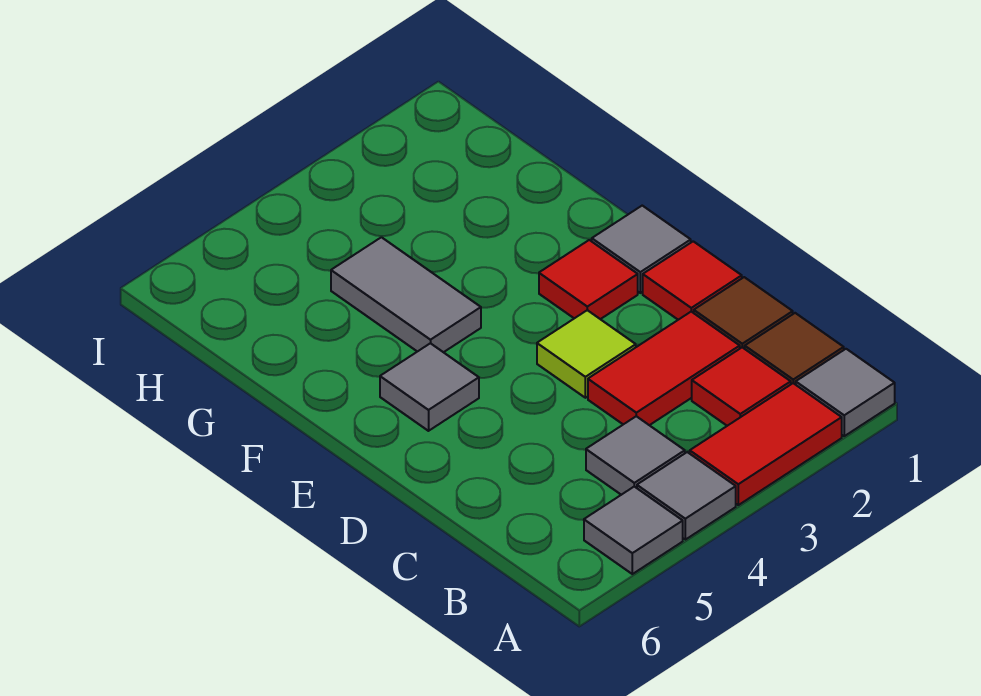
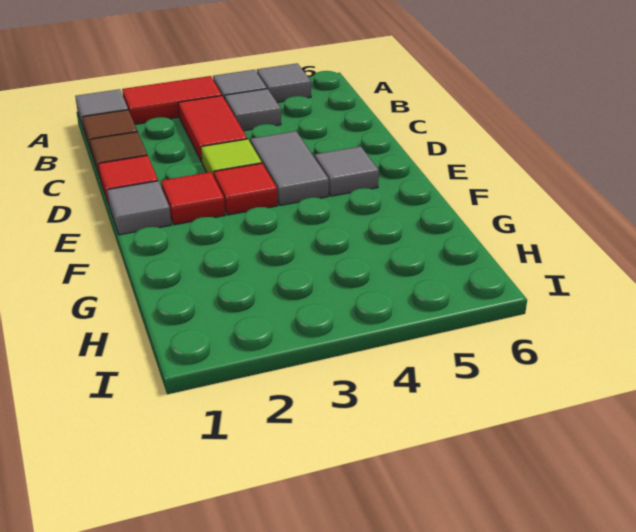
red tile B2 level 1 -> red tile E3 level 1
red tile C2:C3 level 1 -> red tile B3:C3 level 1
grey tile F4:G4 level 1 -> grey tile D4:E4 level 1

